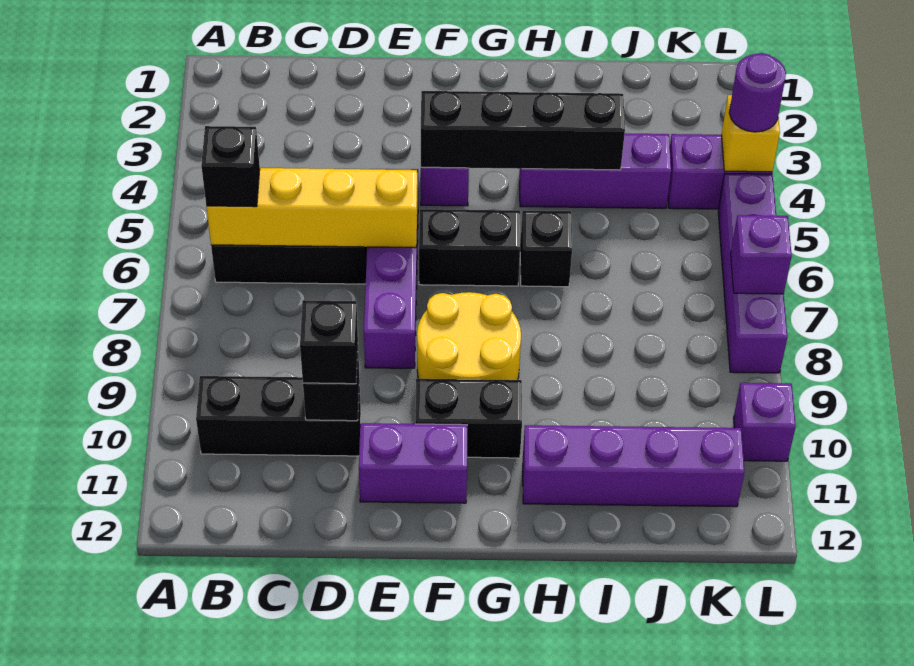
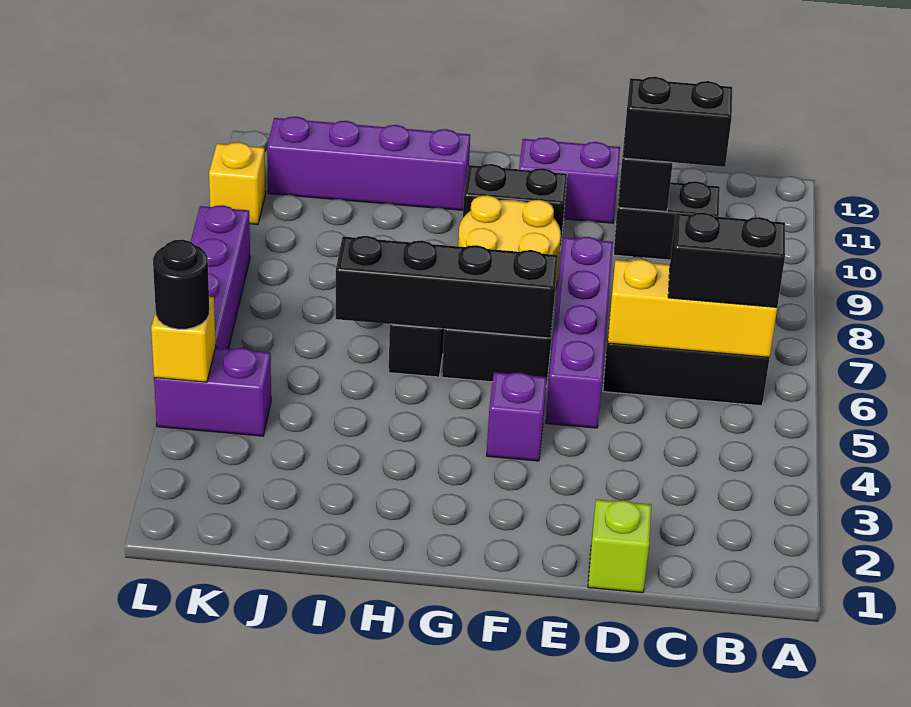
yellow brick B6:E6 level 2 -> yellow brick B6:D6 level 2
black brick B6 level 3 -> black brick B6:C6 level 3
black brick B10:D10 level 1 -> black brick C10:D10 level 1
none -> lime brick D1 level 1
black brick D10 level 3 -> black brick C10:D10 level 3
black brick F4:I4 level 2 -> black brick F6:I6 level 2
purple brick H4:J4 level 1 -> none
purple round brick L4 level 3 -> black round brick L4 level 3
purple brick L7 level 2 -> none
purple brick L10 level 1 -> yellow brick L10 level 1

